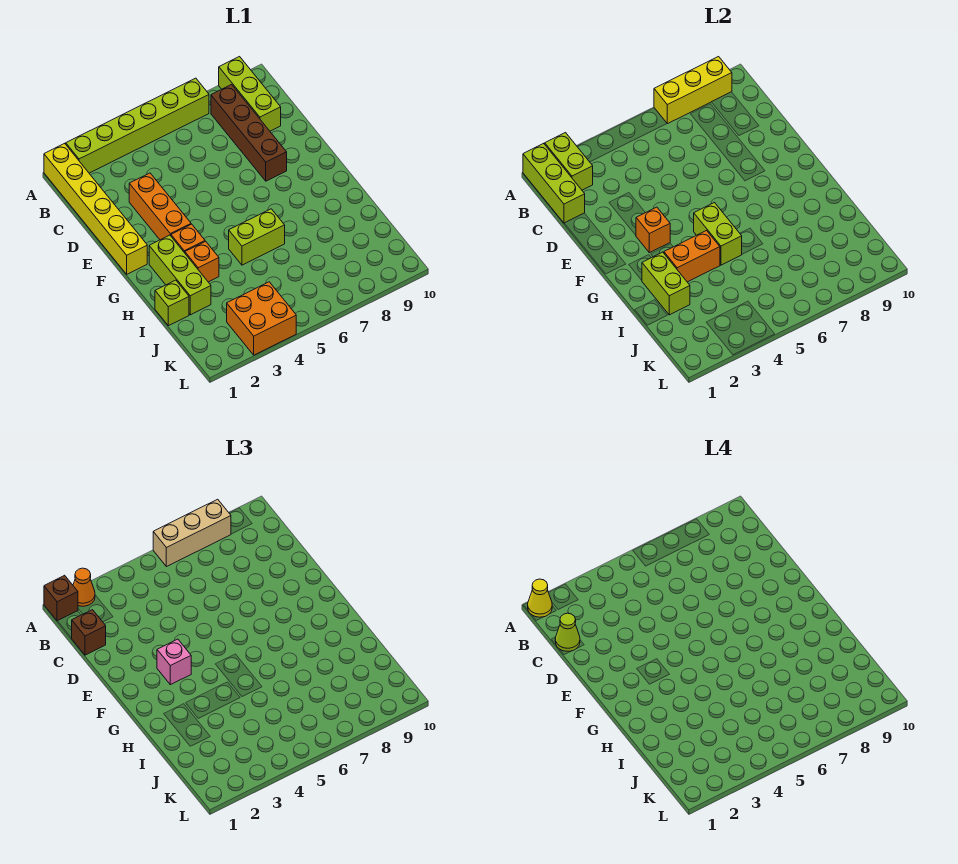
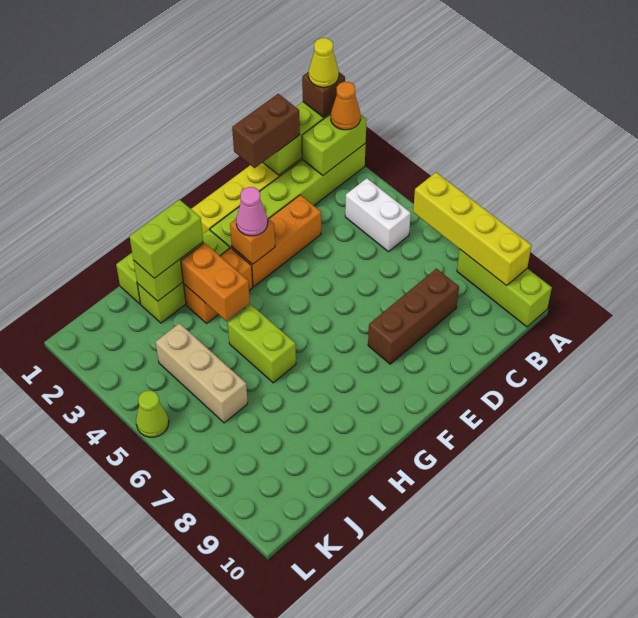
lime brick A2:A7 level 1 -> lime brick A2:F2 level 1
tan brick A6:A8 level 3 -> tan brick J4:J6 level 1
yellow brick A7:A9 level 2 -> yellow brick A6:A9 level 2
lime brick A9:C9 level 1 -> lime brick A8:A10 level 1
none -> white brick B4:B5 level 1
brown brick B8:E8 level 1 -> brown brick C8:E8 level 1
brown brick C1 level 3 -> brown brick C1:D1 level 3
lime cone C1 level 4 -> lime cone L5 level 1
pink brick F3 level 3 -> pink cone F3 level 3
lime brick G5:H5 level 2 -> lime brick H2:I2 level 3
orange brick K3:L4 level 1 -> none

